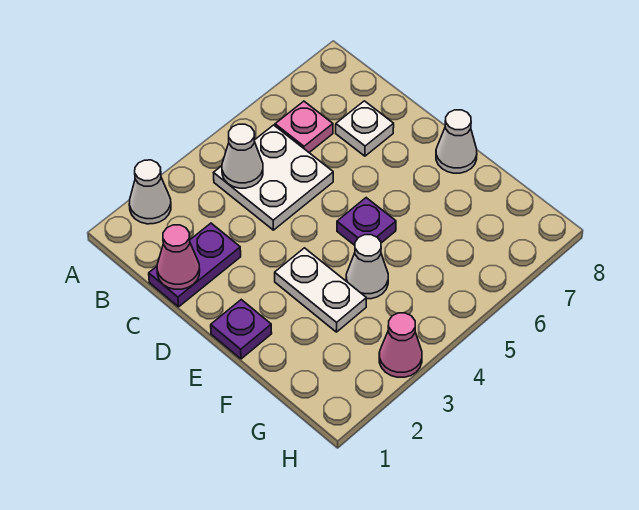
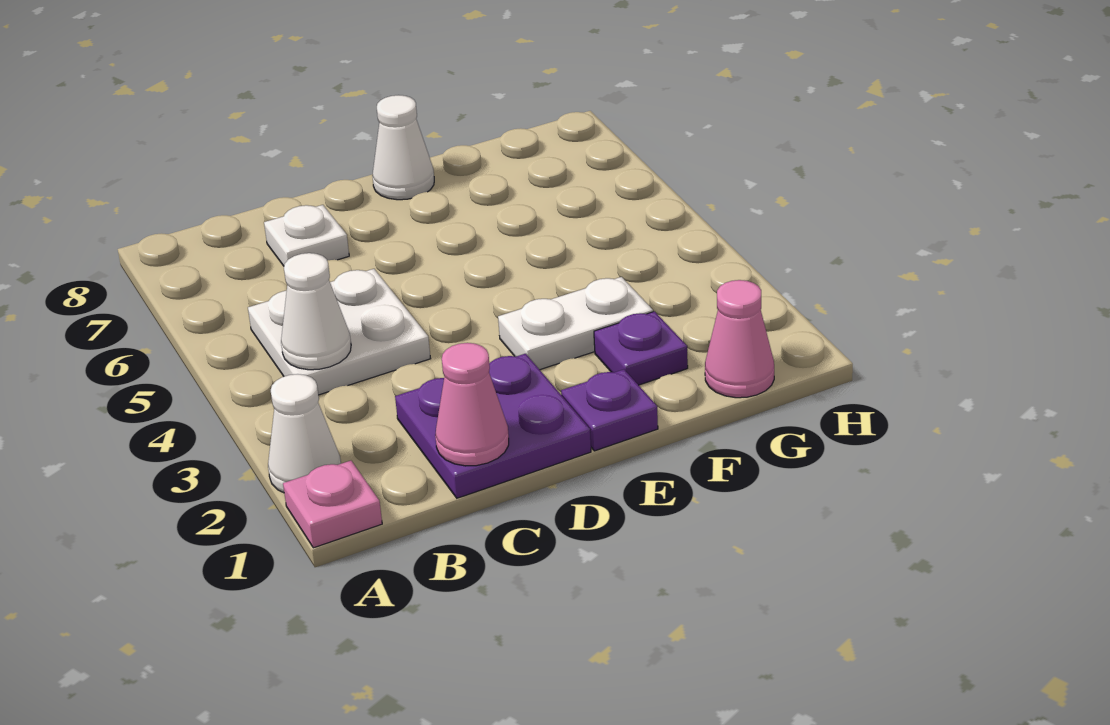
pink plate B6 level 1 -> pink plate A1 level 1
purple plate C1:C2 level 1 -> purple plate C1:D2 level 1
purple plate E5 level 1 -> purple plate F2 level 1
white cone F4 level 1 -> none
pink cone H3 level 1 -> pink cone G1 level 1

